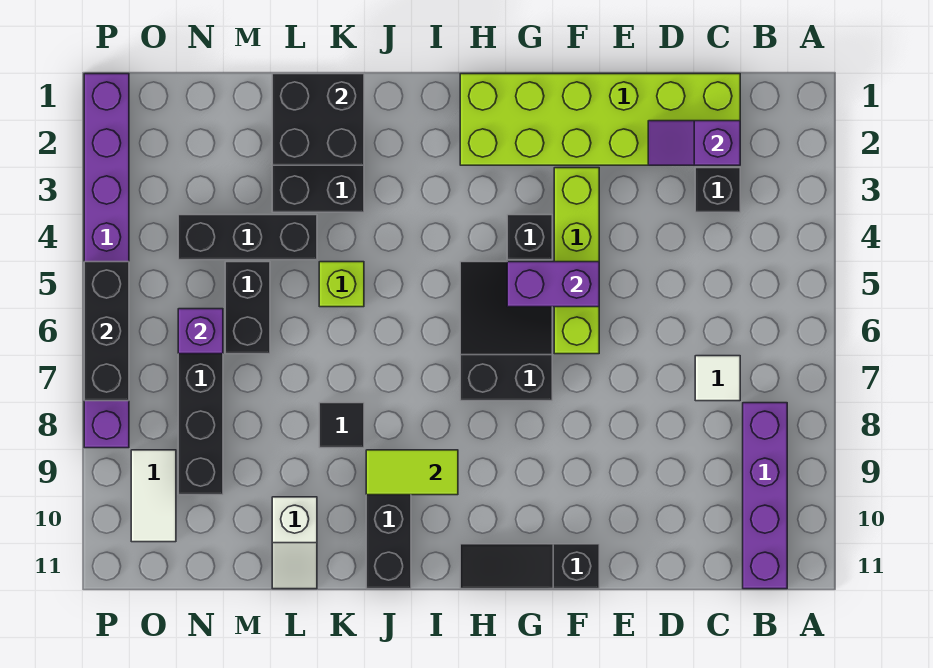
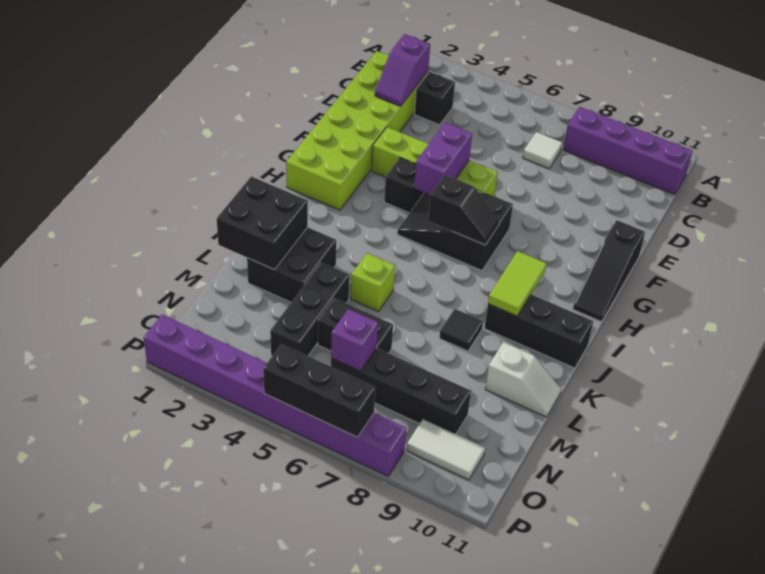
none -> black slope H6:H7 level 2 top 6

